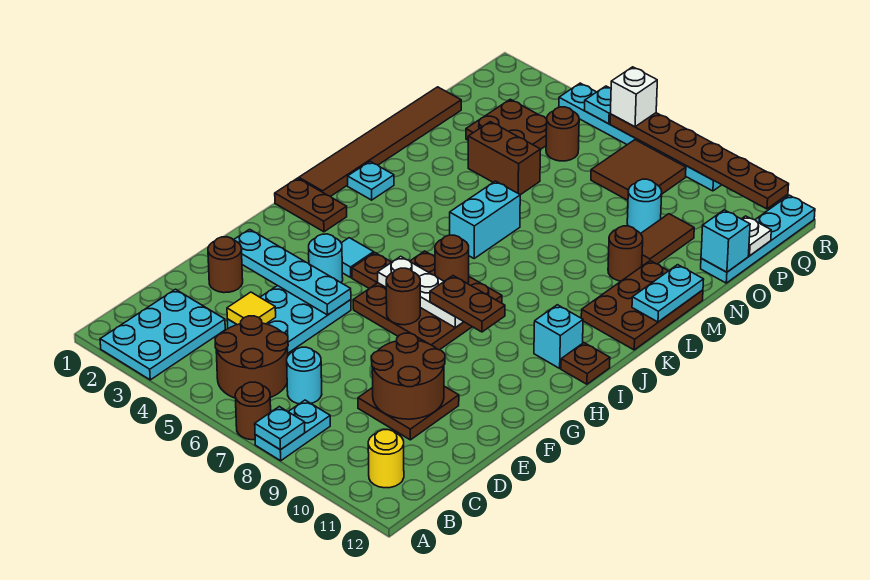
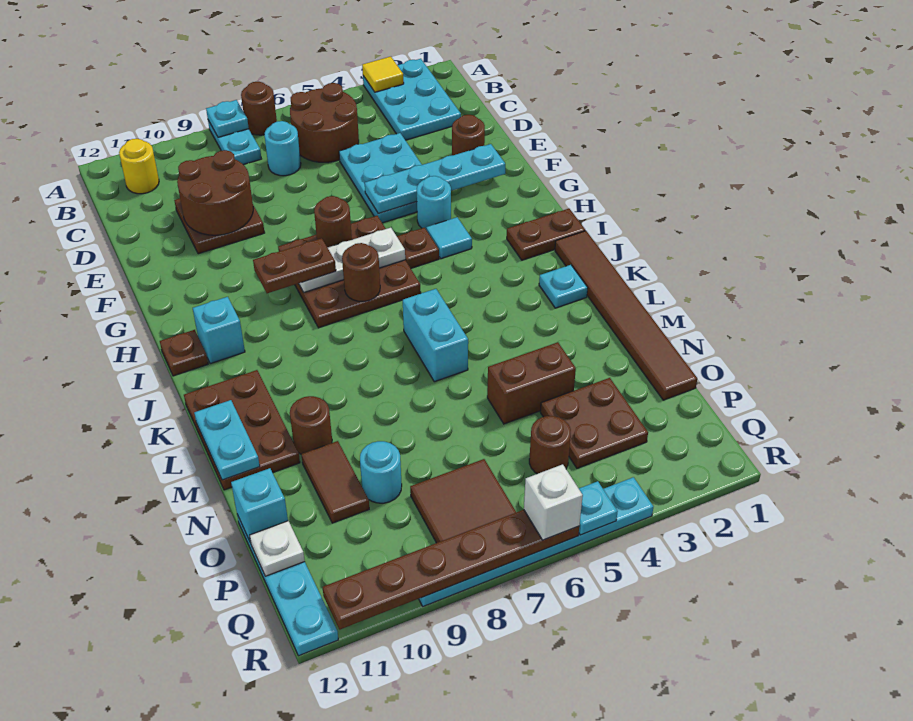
yellow tile D4 level 2 -> yellow tile A3 level 2

